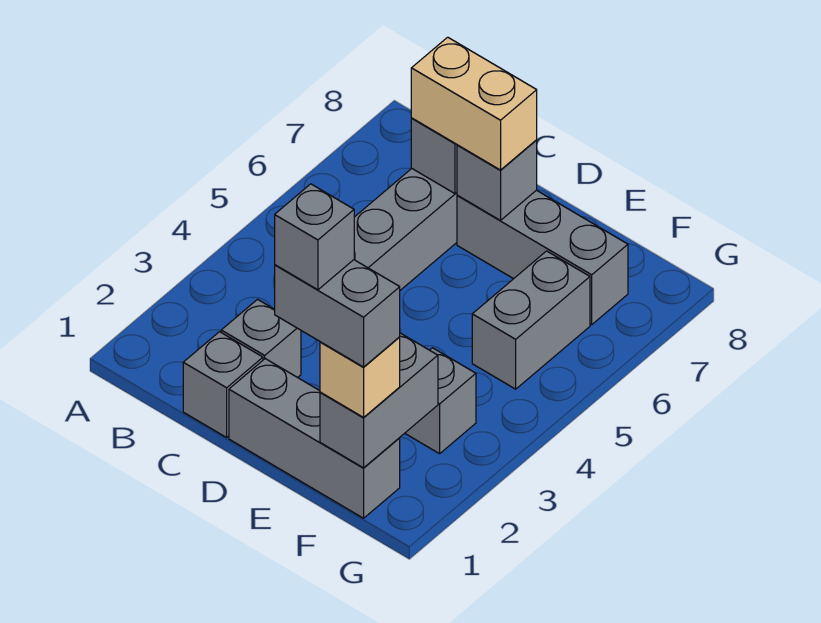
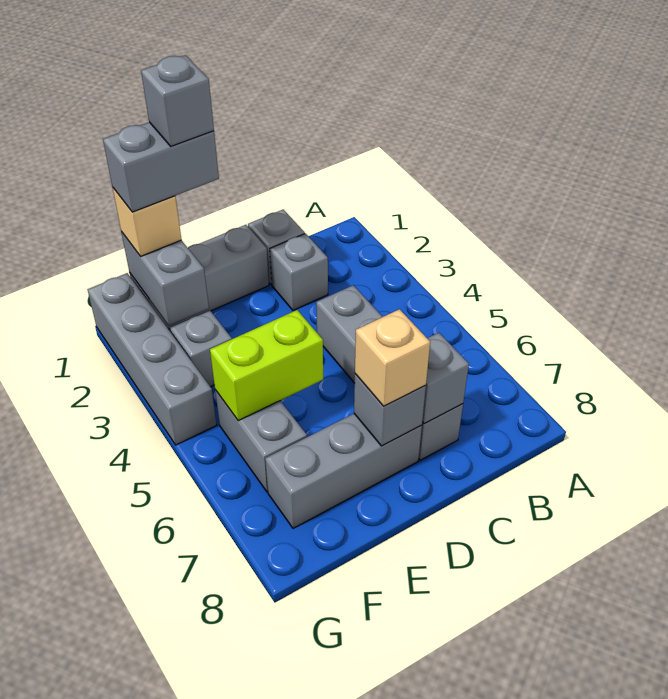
tan brick C7:D7 level 3 -> tan brick D7 level 3
none -> lime brick E5:F5 level 2
none -> grey brick G1:G4 level 1

